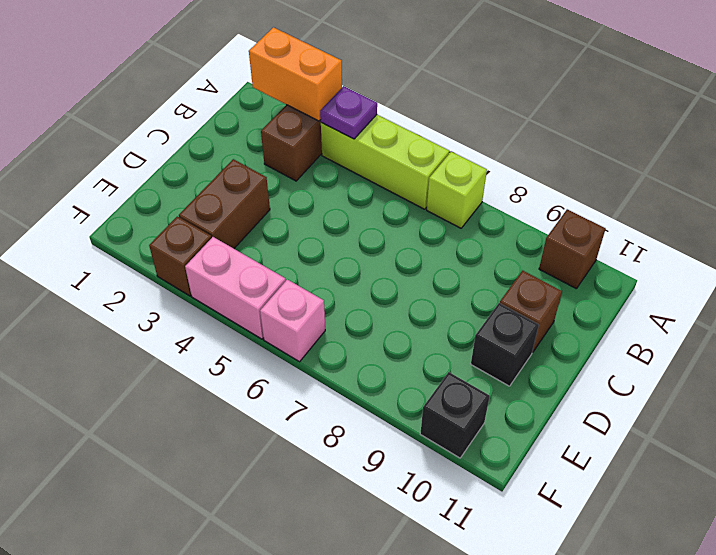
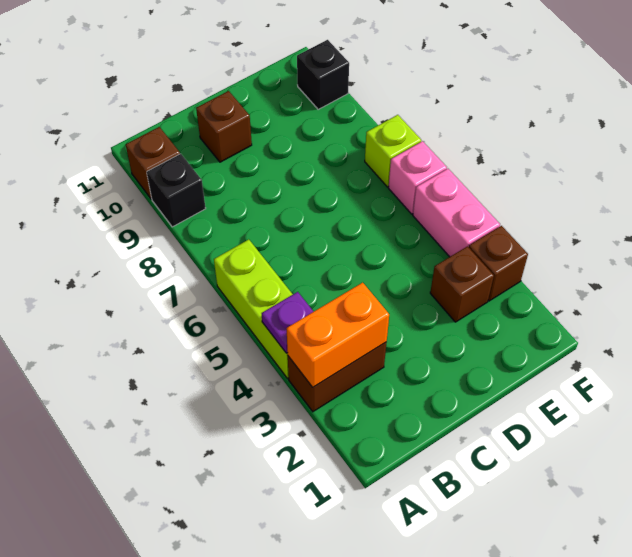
orange brick A2:A3 level 2 -> orange brick A3:B3 level 2
lime brick A7 level 1 -> lime brick F7 level 1
brown brick D3:E3 level 1 -> brown brick E3 level 1
black brick D10 level 1 -> black brick A9 level 1

